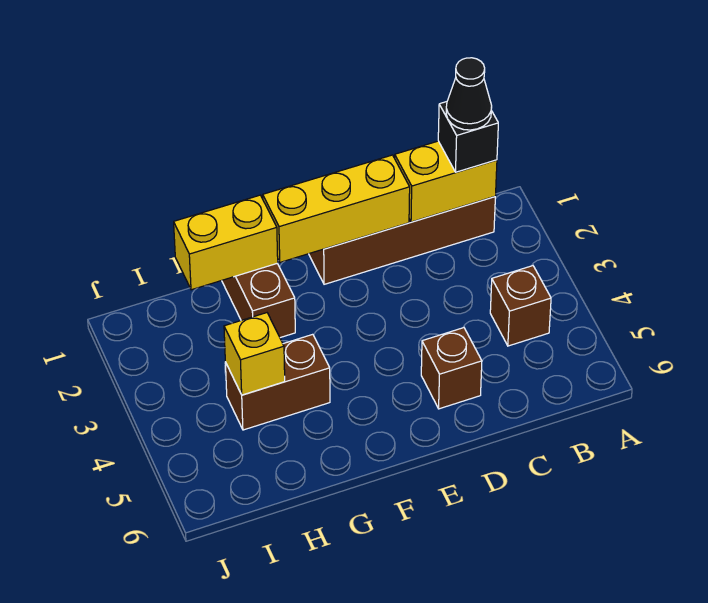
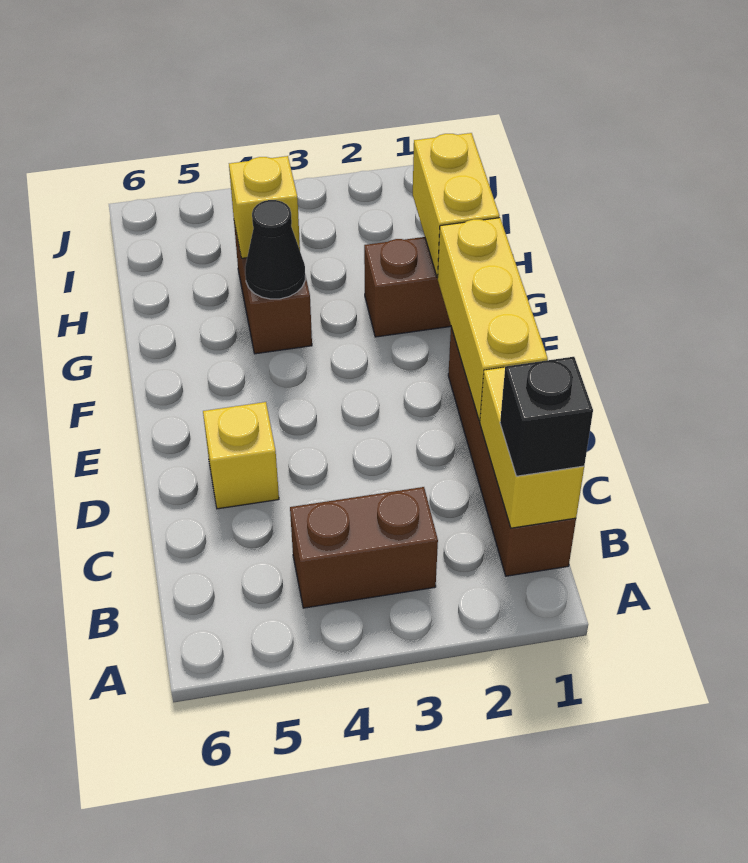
black cone B1 level 4 -> black cone G4 level 2
brown brick B4 level 1 -> brown brick B3:B4 level 1
brown brick D5 level 1 -> yellow brick D5 level 1

